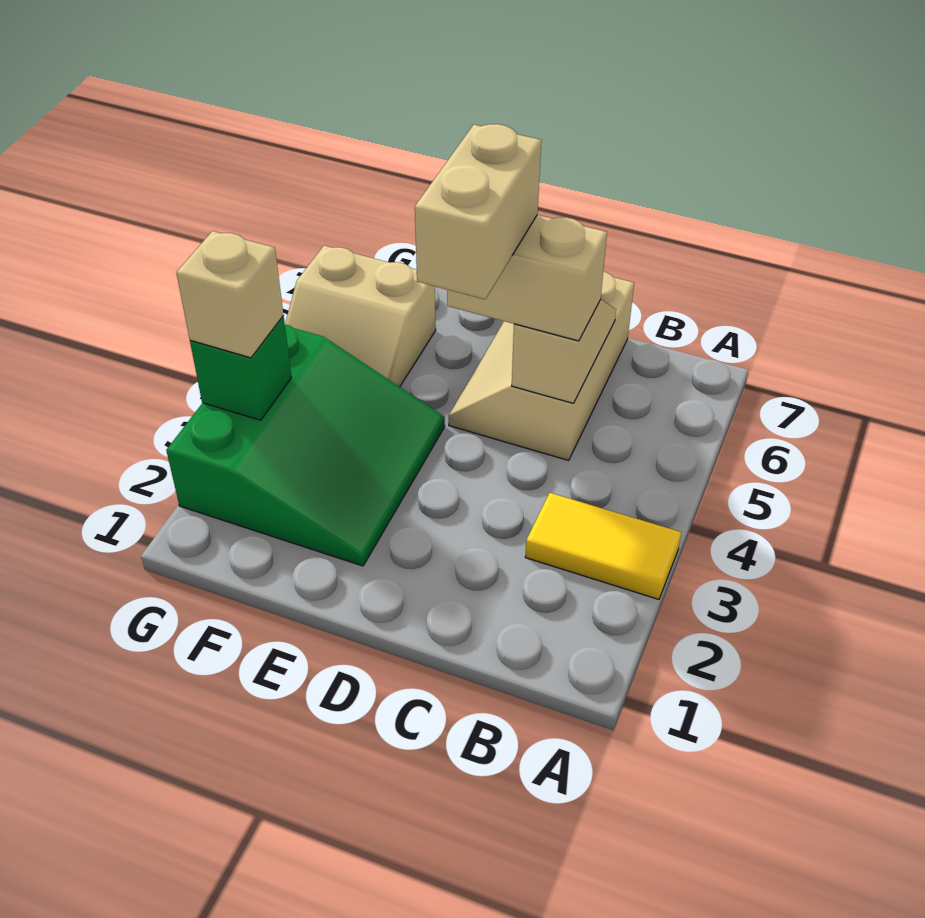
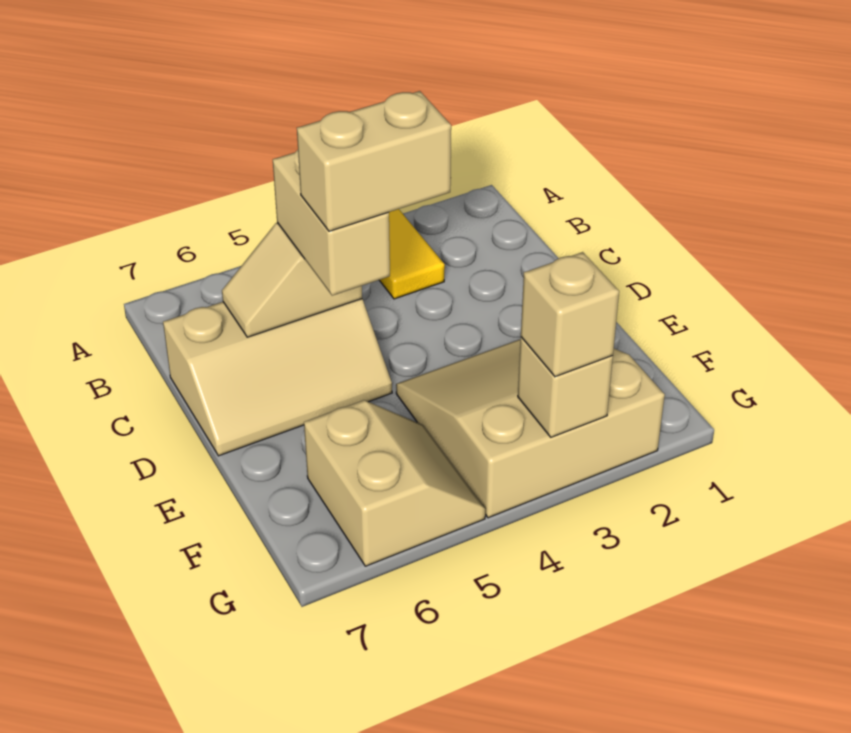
green slope E2:G4 level 1 top G -> tan slope E2:G4 level 1 top G
green brick G3 level 2 -> tan brick G3 level 2

